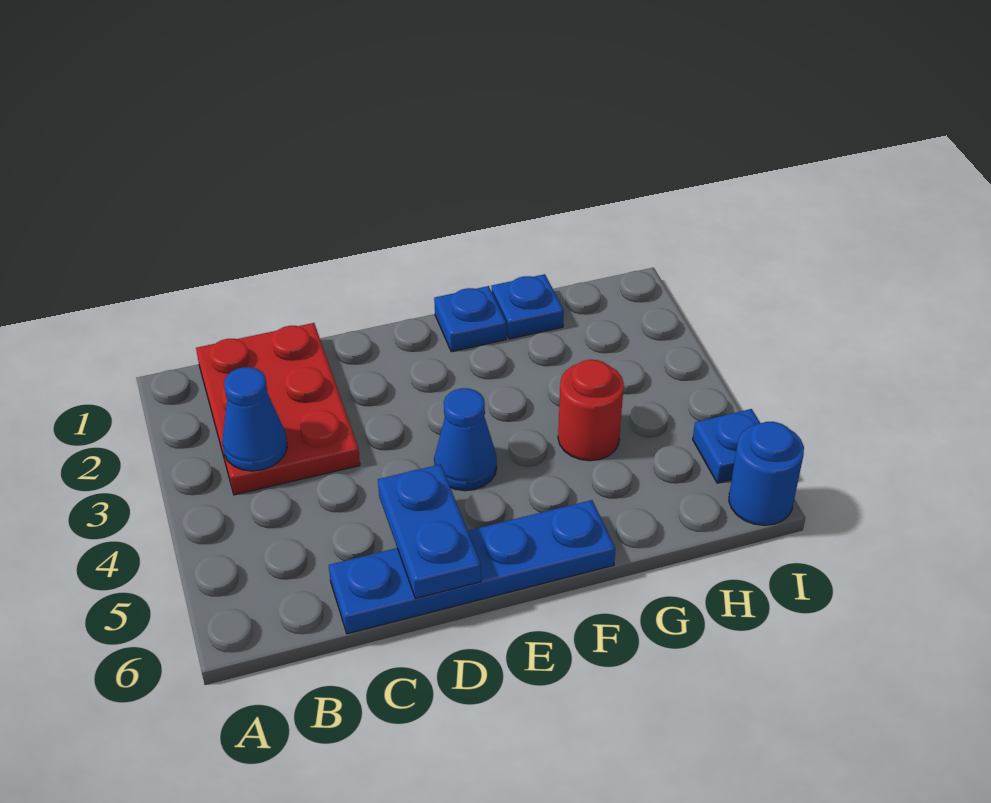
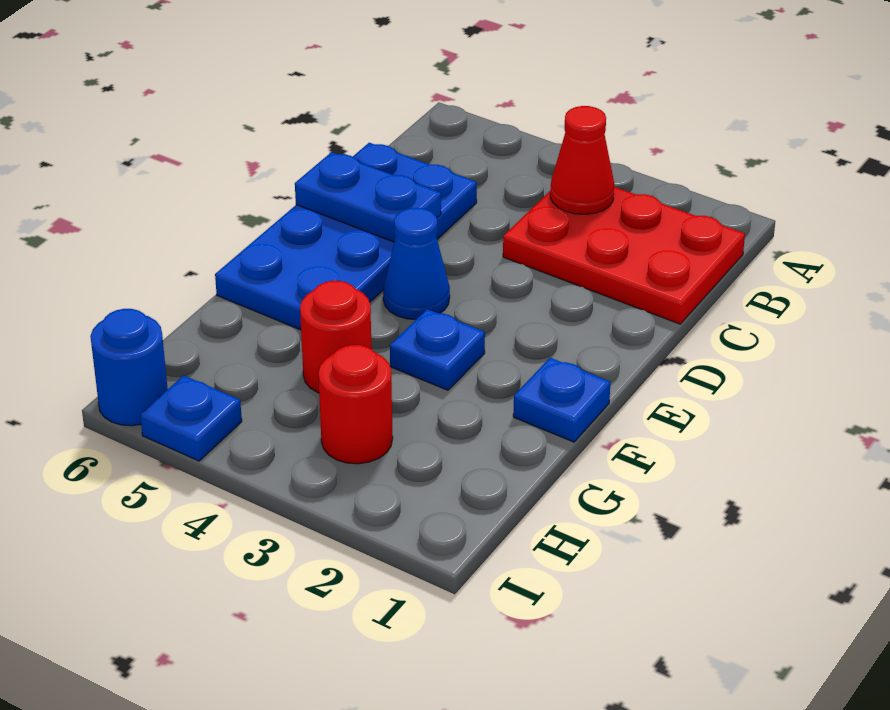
blue cone B3 level 2 -> red cone B3 level 2
blue plate C6:F6 level 1 -> blue plate C5:F6 level 1
blue plate G1 level 1 -> blue plate F3 level 1
none -> red round brick H3 level 1

